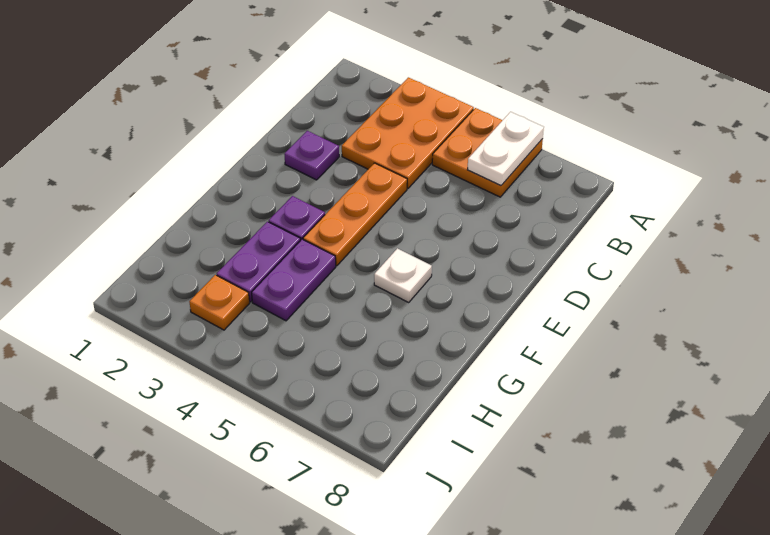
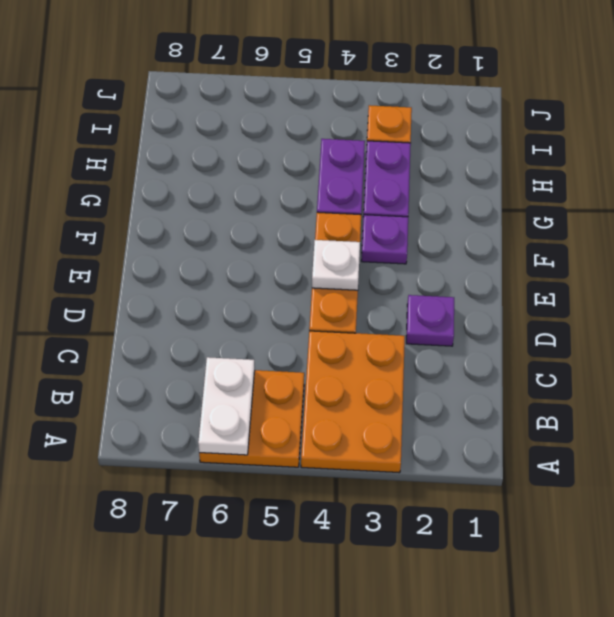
white plate F6 level 1 -> white plate E4 level 2

